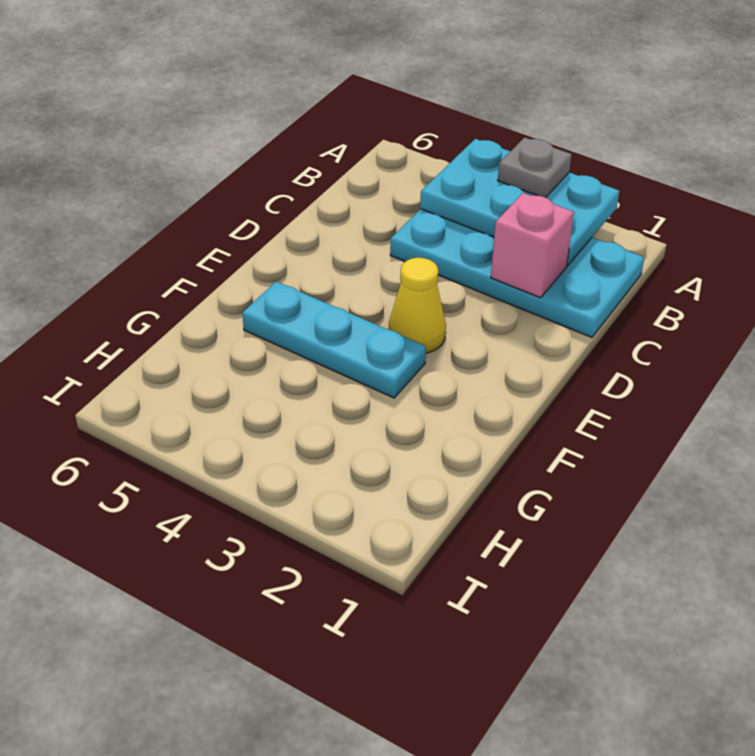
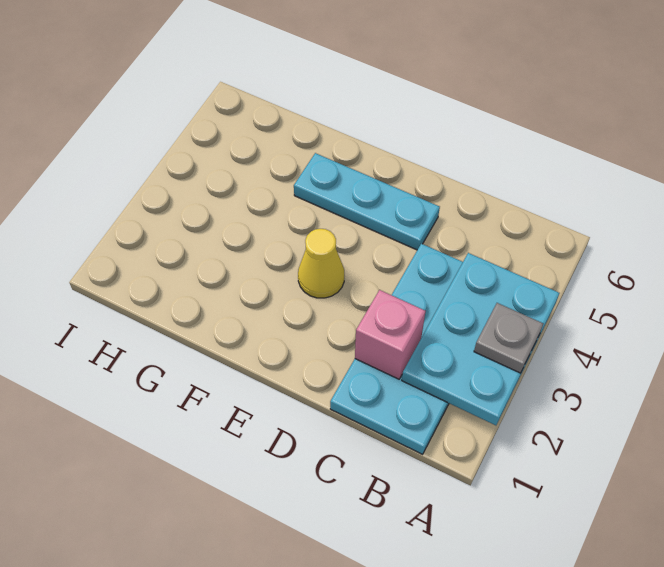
cyan plate F3:F5 level 1 -> cyan plate D5:F5 level 1

